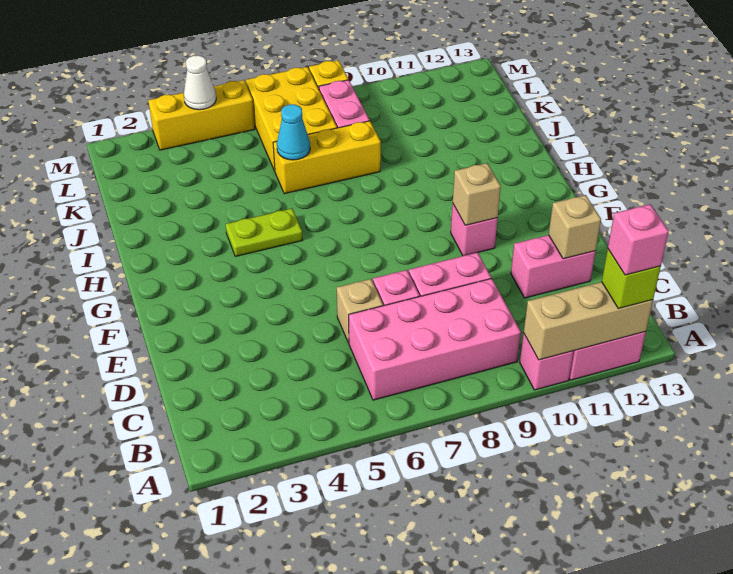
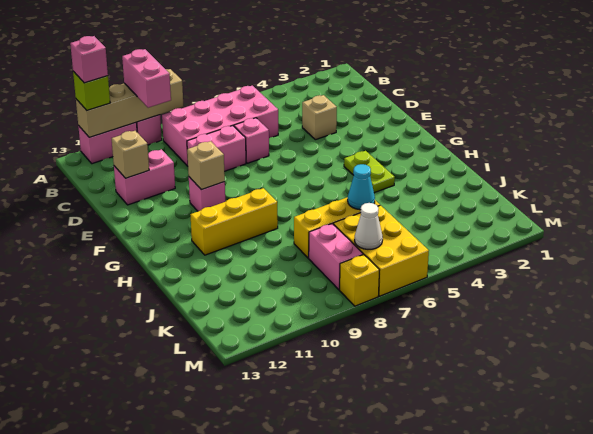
tan brick A10:A12 level 2 -> tan brick A9:A12 level 2
none -> pink brick A10:B10 level 3
tan brick D6 level 1 -> tan brick D4 level 1
lime plate H4:H5 level 1 -> lime plate G4:H4 level 1
yellow brick M3:M5 level 1 -> yellow brick H9:H11 level 1
white cone M4 level 2 -> white cone L7 level 2

